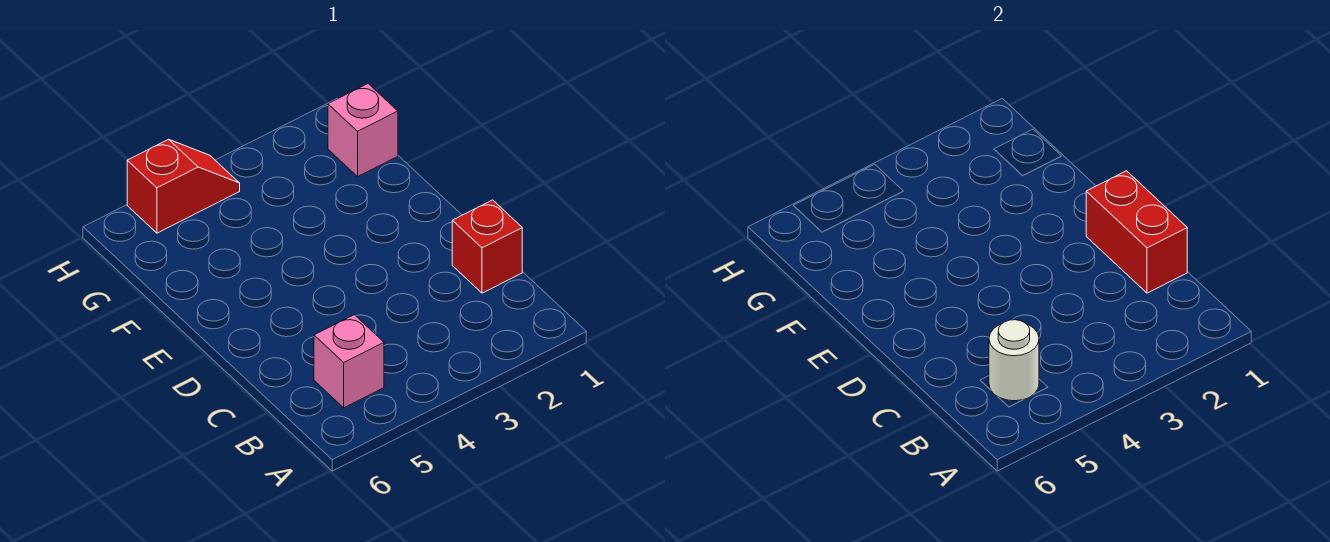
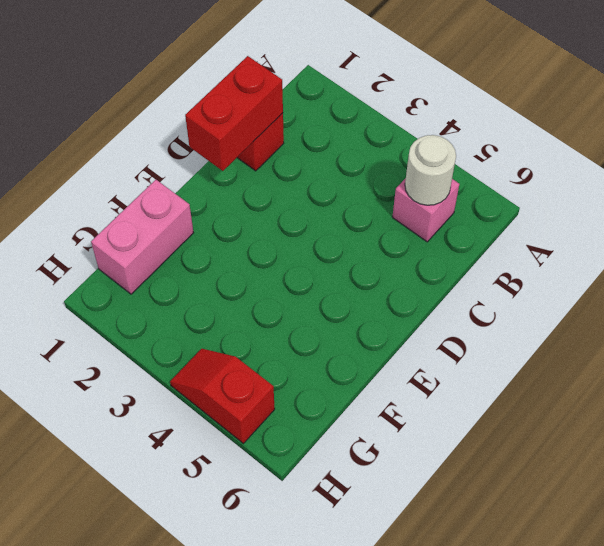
pink brick G1 level 1 -> pink brick F1:G1 level 1

